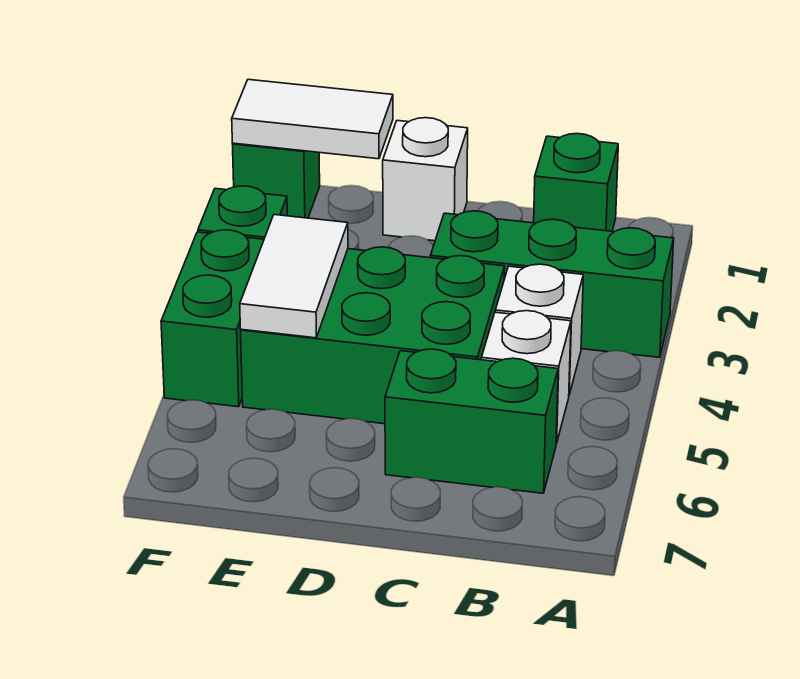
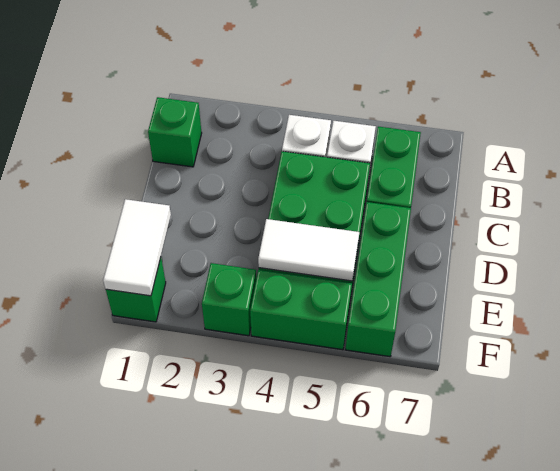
green brick A3:C3 level 1 -> green brick D6:F6 level 1
white brick D1 level 1 -> none

